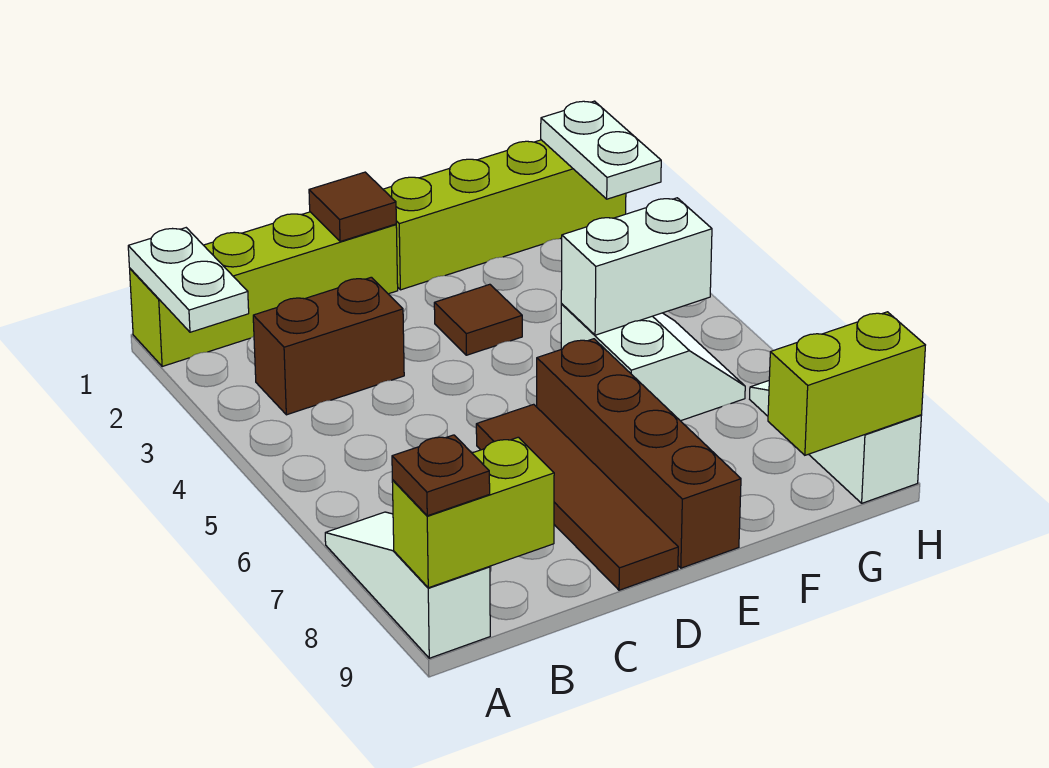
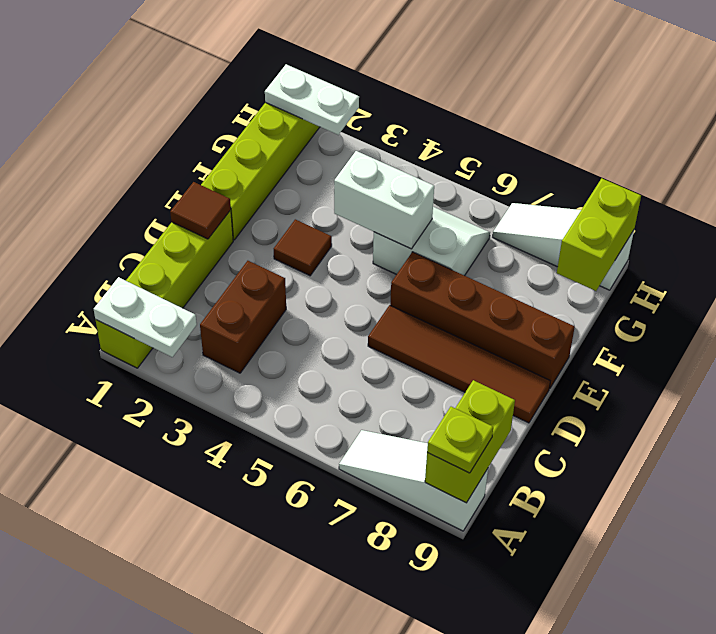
brown plate A9 level 3 -> lime plate A9 level 3
white brick F5:G5 level 2 -> white brick F4:F5 level 2

